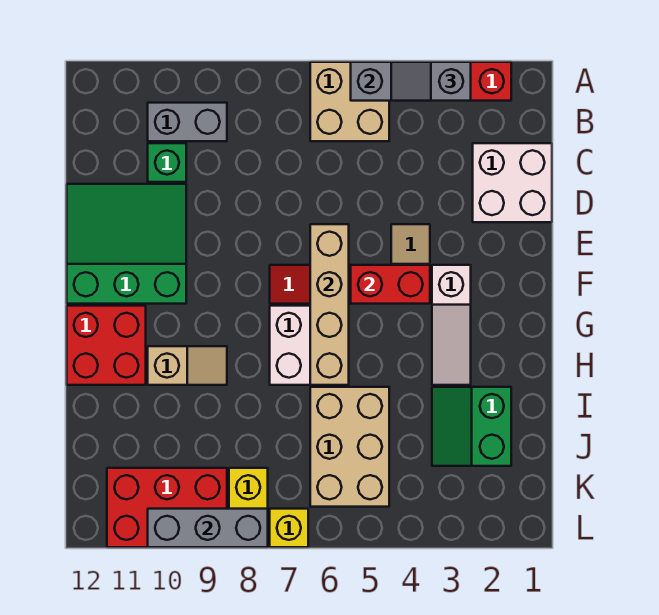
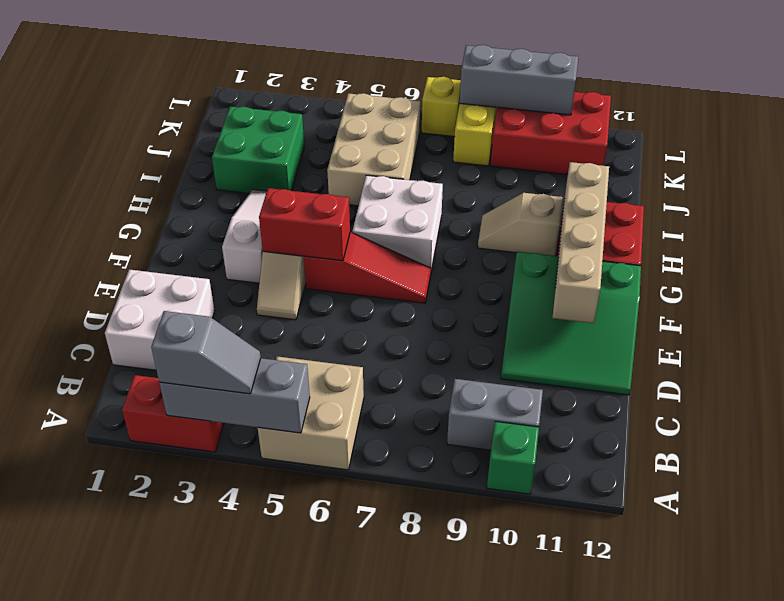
green brick C10 level 1 -> green brick A10 level 1
tan brick E6:H6 level 2 -> tan brick E11:H11 level 2
green slope I2:J3 level 1 top 2 -> green brick I2:J3 level 1

